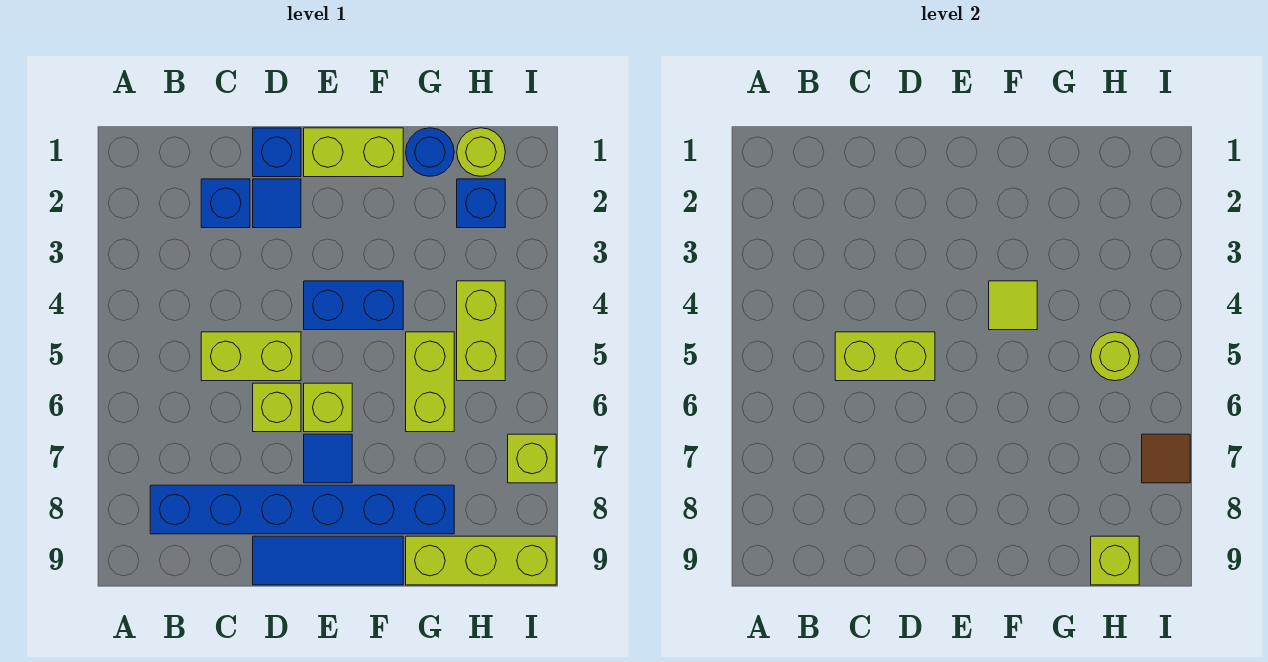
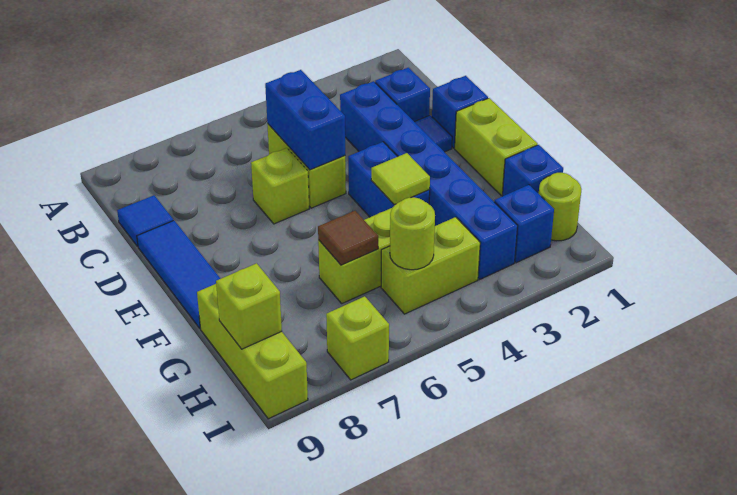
blue brick B8:G8 level 1 -> blue brick C3:H3 level 1
lime brick C5:D5 level 2 -> blue brick C5:D5 level 2
lime brick E6 level 1 -> none
blue tile E7 level 1 -> blue tile C9 level 1
blue round brick G1 level 1 -> blue brick G1 level 1
brown tile I7 level 2 -> brown tile G6 level 2

